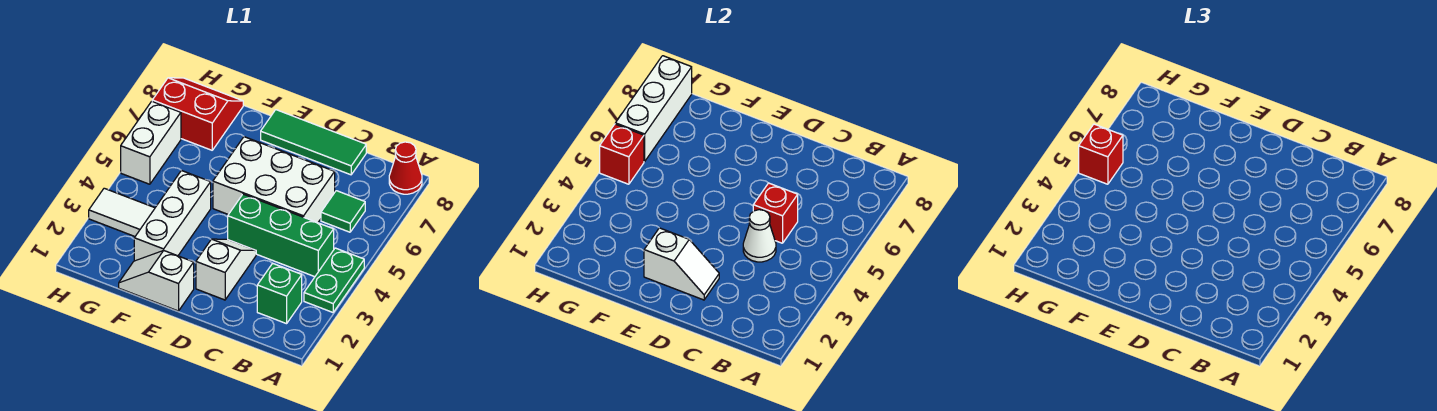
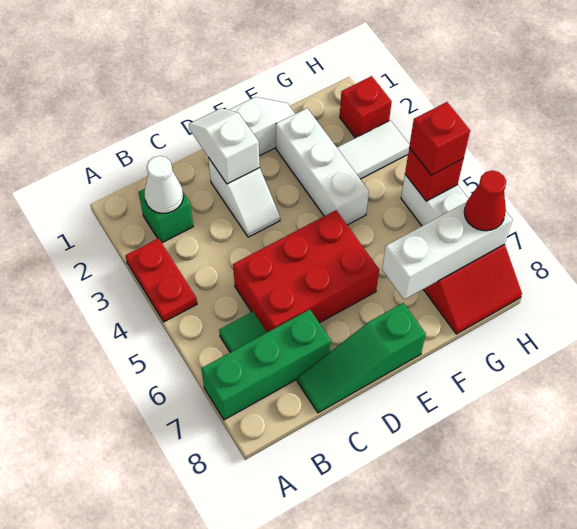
green plate A3:A4 level 1 -> red plate A3:A4 level 1
red cone A8 level 1 -> red cone H7 level 3
green brick B4:D4 level 1 -> green brick A7:C7 level 1
white cone C4 level 2 -> white cone B2 level 2
white brick C5:E6 level 1 -> red brick C5:E6 level 1
red brick C5 level 2 -> red brick H2 level 1
green tile C8:E8 level 1 -> green slope C8:E8 level 1 top E
white slope D2:E2 level 2 top E -> white slope D1:D2 level 2 top 2
white brick H6:H8 level 2 -> white brick F7:H7 level 2

